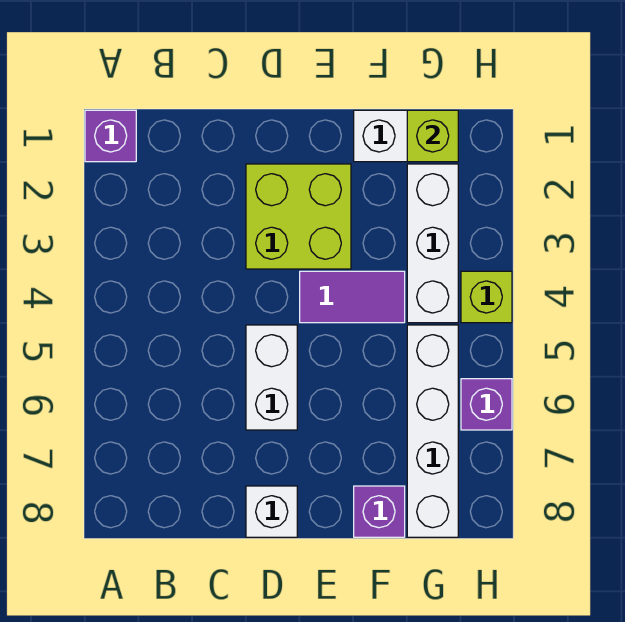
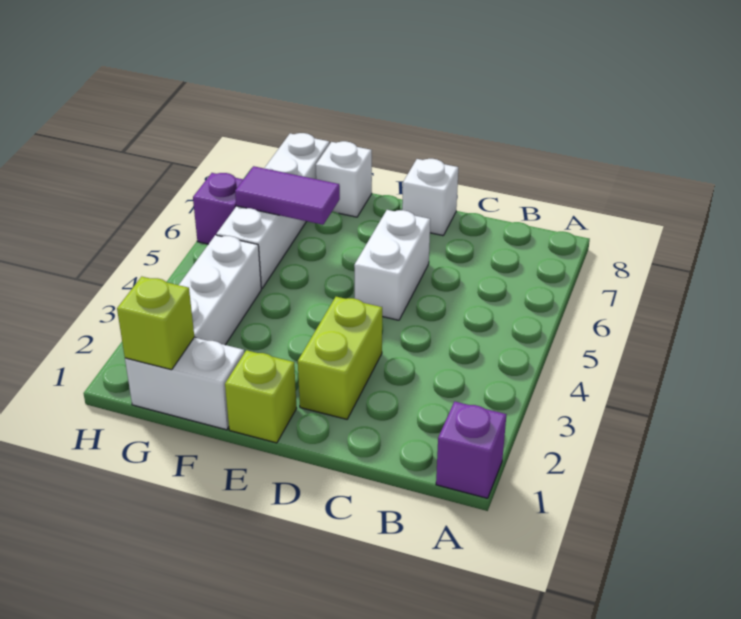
lime brick D2:E3 level 1 -> lime brick D2:D3 level 1
purple tile E4:F4 level 1 -> purple tile F6:G6 level 2
purple brick F8 level 1 -> white brick F8 level 1
lime brick H4 level 1 -> lime brick E1 level 1

